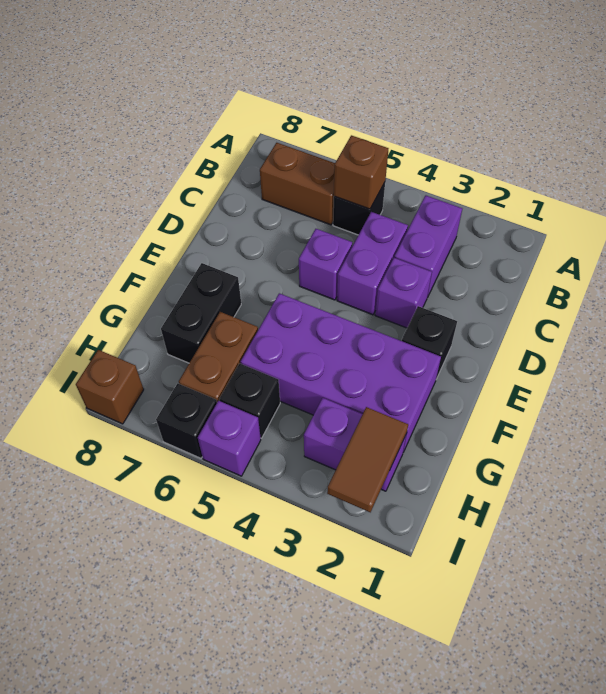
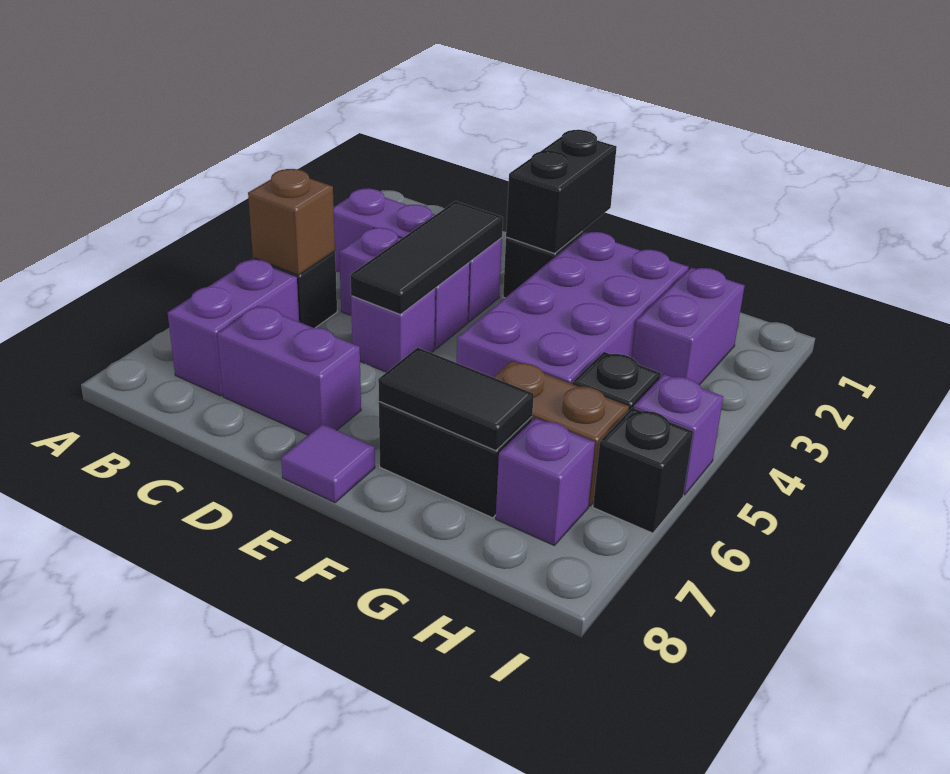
brown brick B6:B7 level 1 -> purple brick B6:B7 level 1
none -> purple brick C7:D7 level 1
none -> black tile D3:D5 level 2
none -> black brick E1:E2 level 2
none -> purple tile E8 level 1
none -> black tile F7:G7 level 2
brown tile H2:I2 level 2 -> none
none -> purple brick H7 level 1
brown brick I8 level 1 -> none

